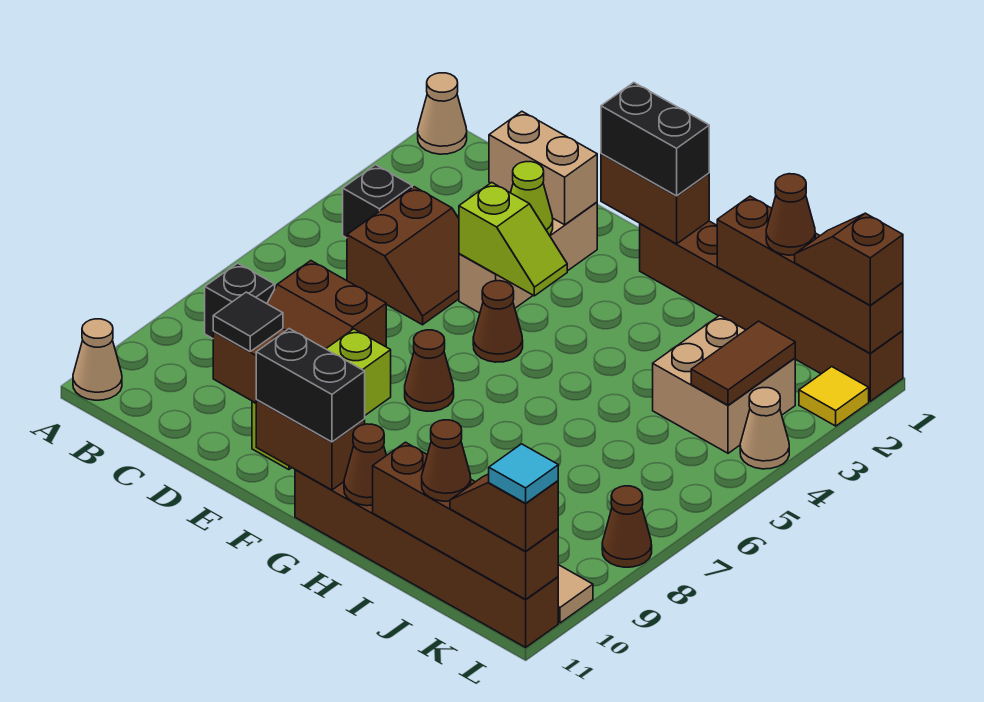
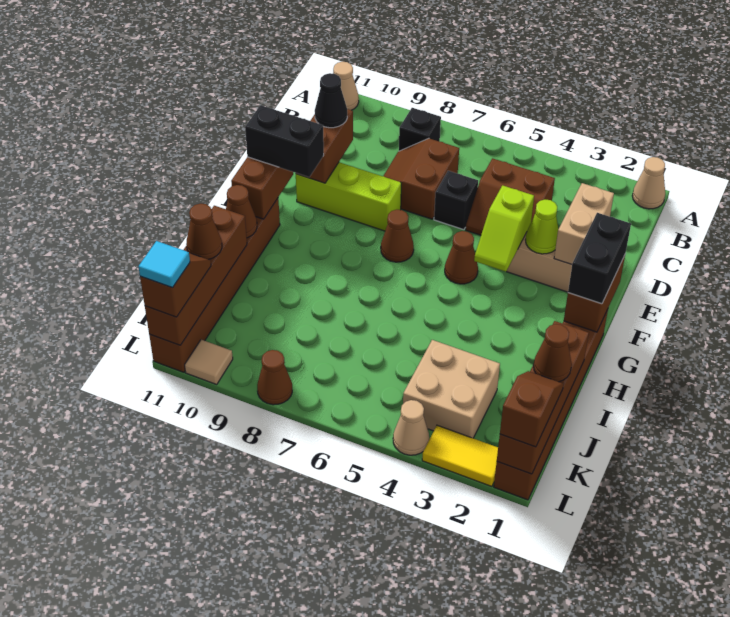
black brick B4 level 1 -> black brick D6 level 1
black tile D10 level 3 -> black cone D10 level 3
black brick F11:G11 level 3 -> black brick F10:F11 level 3
brown tile K3:K4 level 2 -> none
yellow tile L2 level 1 -> yellow tile L2:L3 level 1

